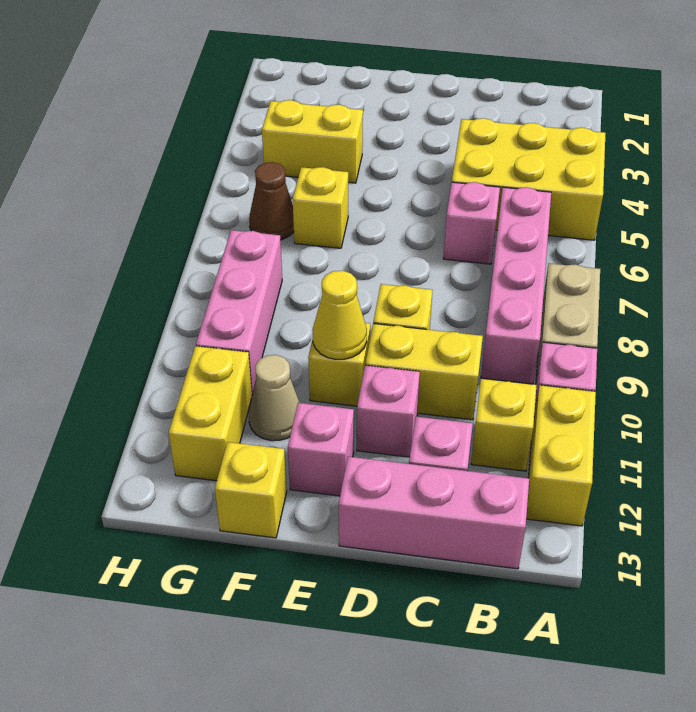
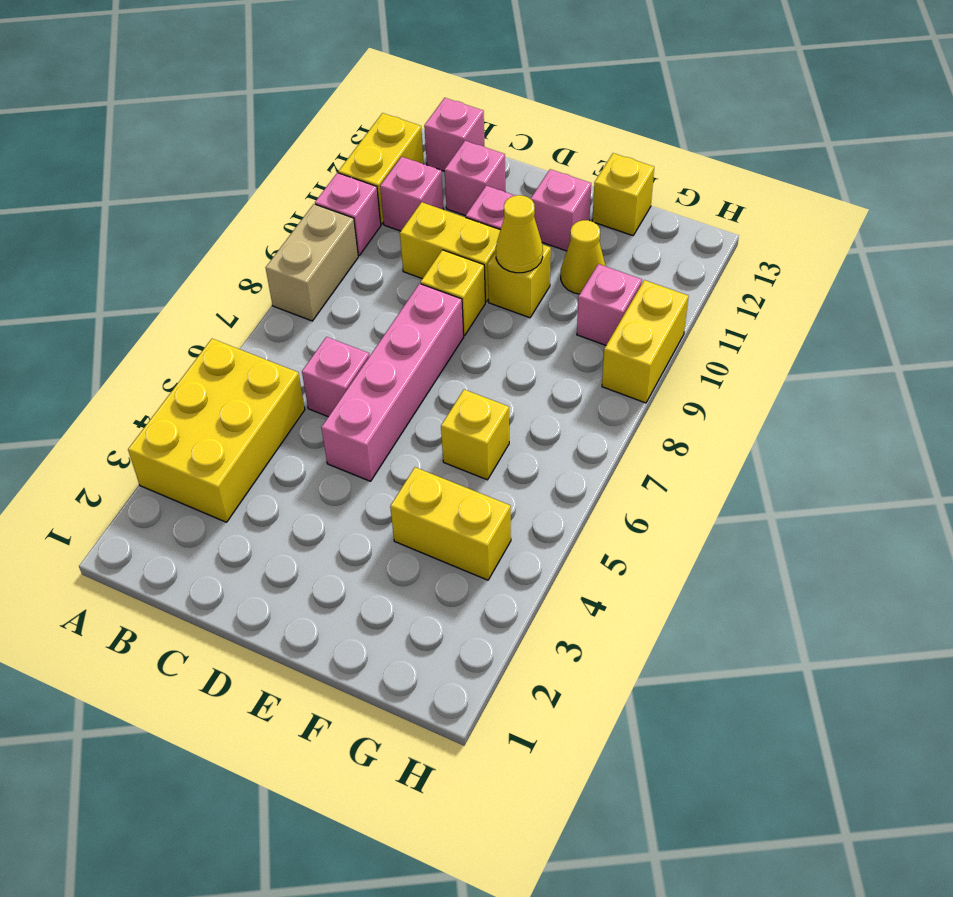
yellow brick A4:C5 level 1 -> yellow brick A3:B5 level 1
pink brick B6:B9 level 1 -> pink brick D5:D8 level 1
yellow brick B11 level 1 -> pink brick B11 level 1
pink brick B13:D13 level 1 -> pink brick B13 level 1
tan cone F11 level 1 -> yellow cone F11 level 1
brown cone G6 level 1 -> none
pink brick G8:G10 level 1 -> pink brick G10 level 1
yellow brick G11:G12 level 1 -> yellow brick H9:H10 level 1

